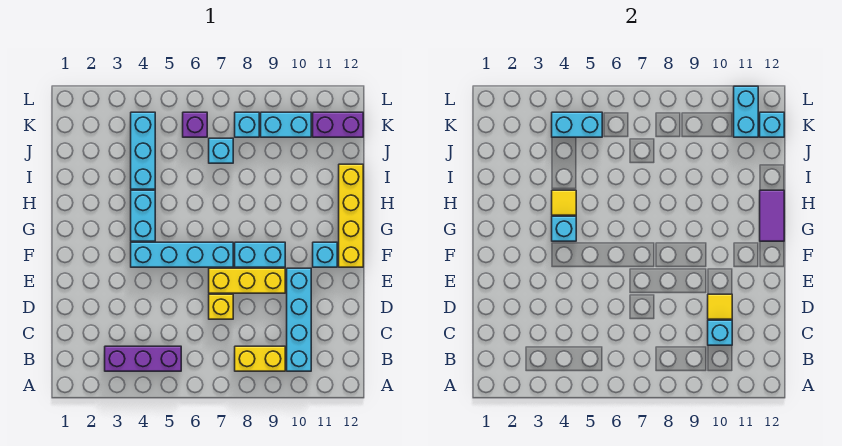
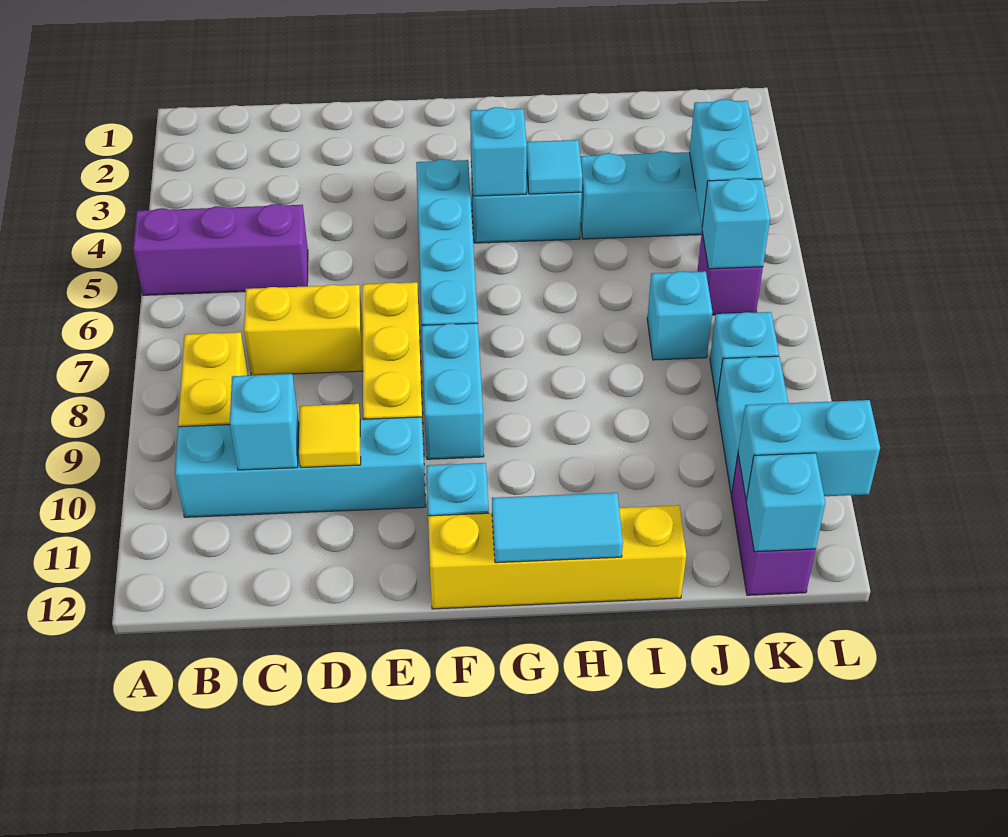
purple brick B3:B5 level 1 -> purple brick A5:C5 level 1
yellow brick D7 level 1 -> yellow brick C7:D7 level 1
purple tile G12:H12 level 2 -> cyan tile G12:H12 level 2
yellow tile H4 level 2 -> cyan tile H4 level 2
none -> cyan brick K6 level 2

